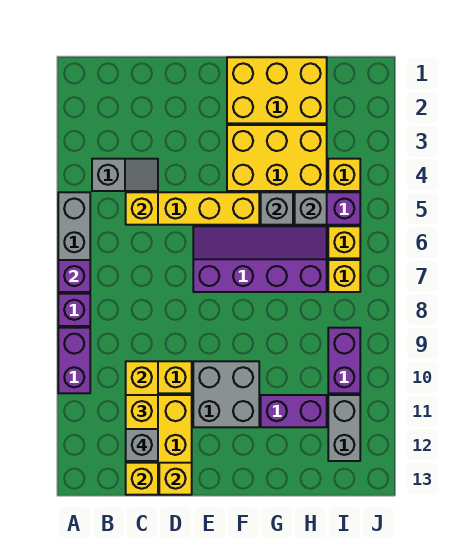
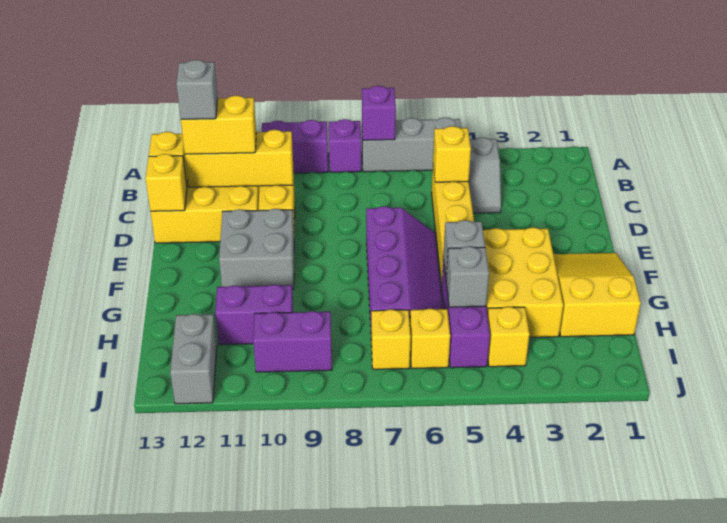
yellow brick F1:H2 level 1 -> yellow slope F1:H2 level 1 top H
purple brick G11:H11 level 1 -> purple brick H10:H11 level 1
grey brick I11:I12 level 1 -> grey brick I12:J12 level 1

